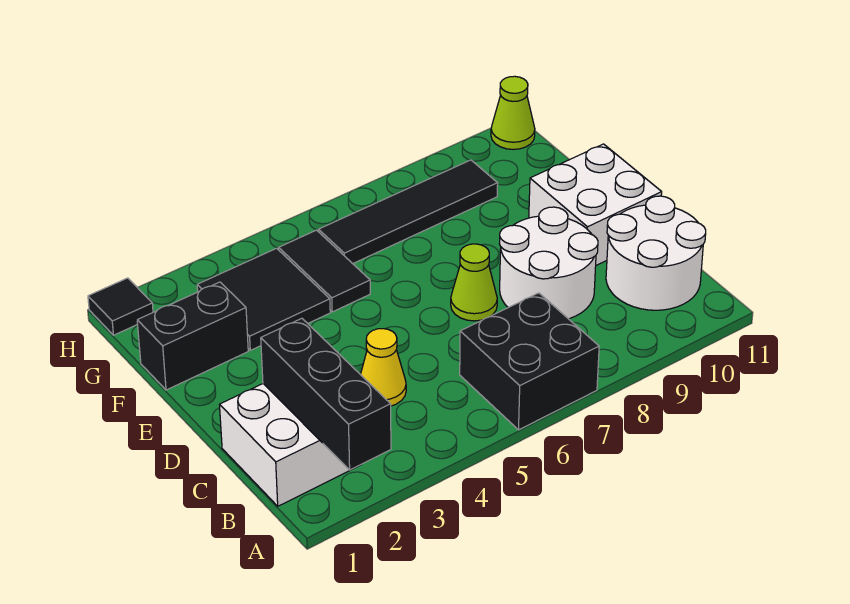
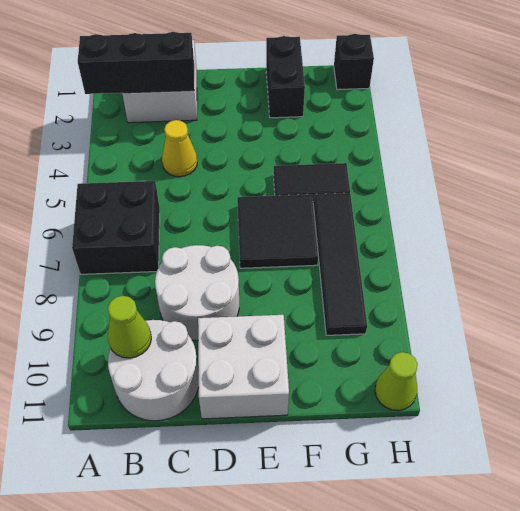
lime cone D7 level 1 -> lime cone B10 level 2
black tile F3:G4 level 1 -> black tile E6:F7 level 1
black tile H1 level 1 -> black brick H1 level 1

